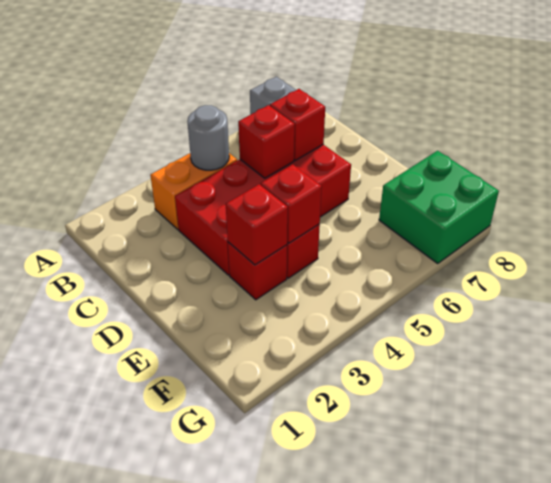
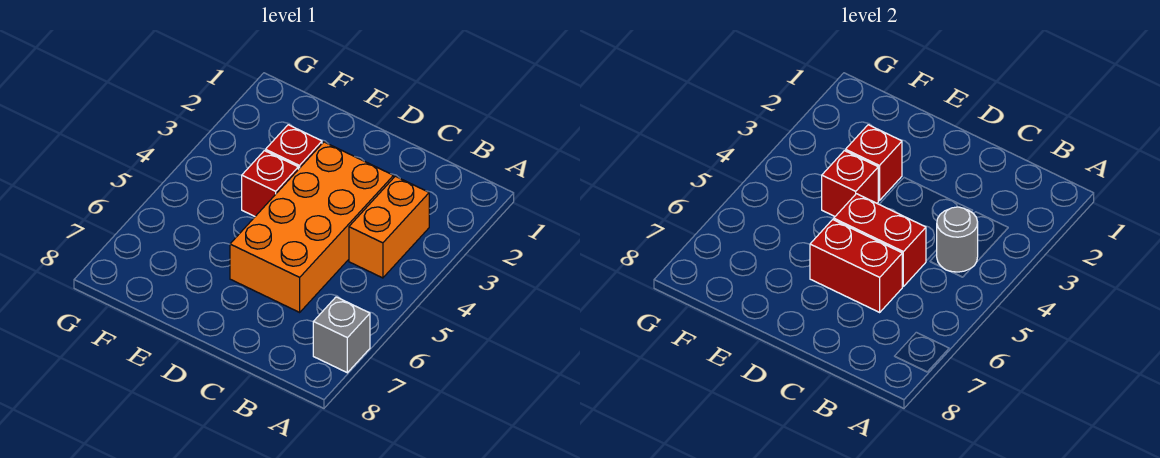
red brick C3:D6 level 1 -> orange brick C3:D6 level 1
red brick C5 level 2 -> red brick C5:D5 level 2
red brick C6 level 2 -> red brick C6:D6 level 2
green brick F7:G8 level 1 -> none

